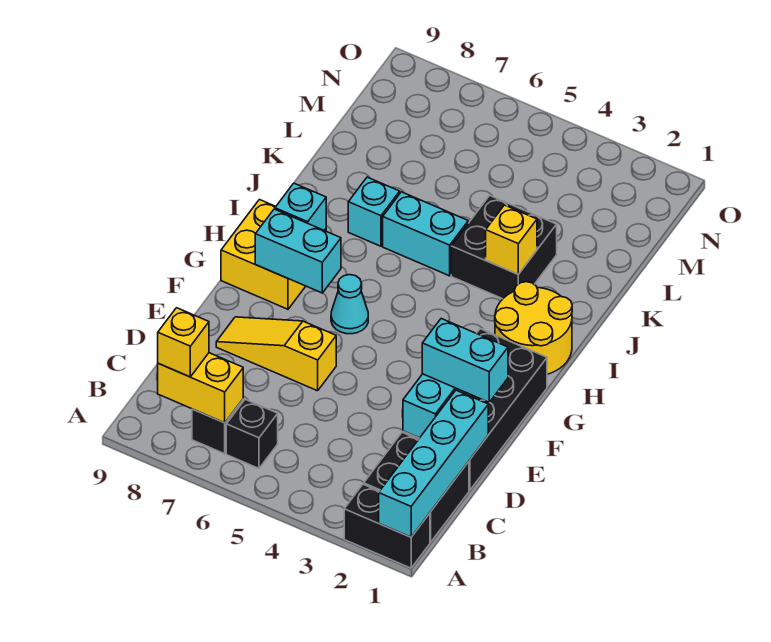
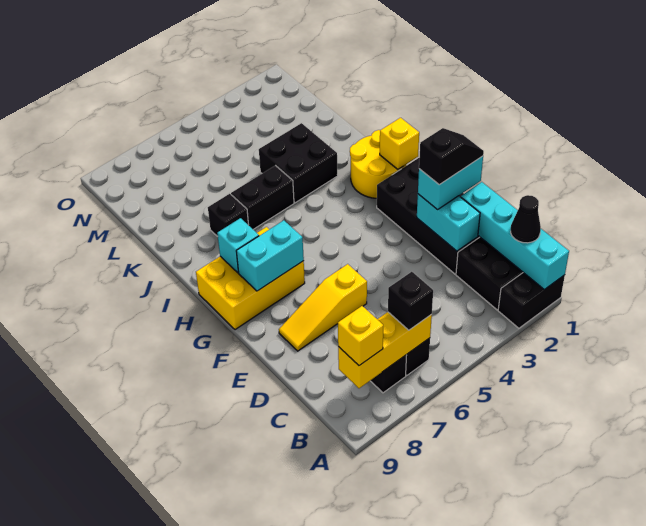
none -> black cone B1 level 3
none -> black brick B6 level 3
yellow brick B7:B8 level 2 -> yellow brick B6:B8 level 2
none -> black slope E1:E2 level 4 top 2
cyan cone G6 level 1 -> none
yellow brick G8:H9 level 1 -> yellow brick G7:H9 level 1
yellow brick J3 level 2 -> yellow brick H1 level 2
cyan brick J5:J6 level 1 -> black brick J5:J6 level 1
cyan brick J7 level 1 -> black brick J7 level 1

